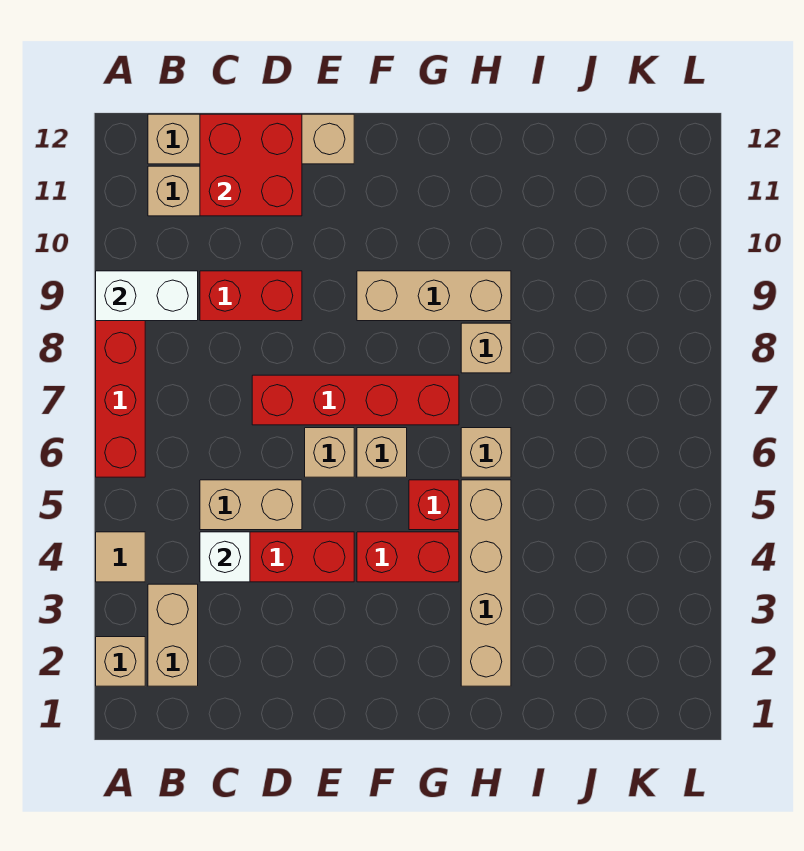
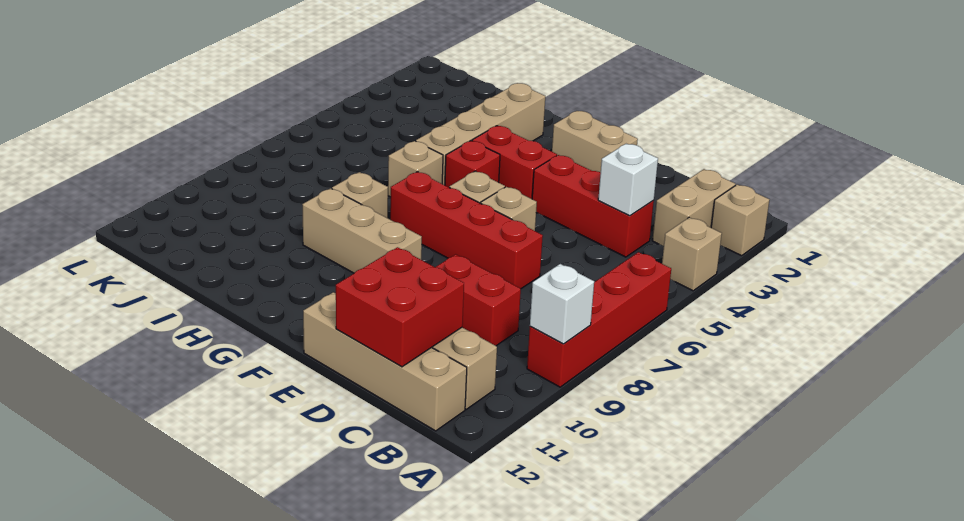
tan tile A4 level 1 -> tan brick A4 level 1
white brick A9:B9 level 2 -> white brick A9 level 2
tan brick C5:D5 level 1 -> tan brick E2:F2 level 1

